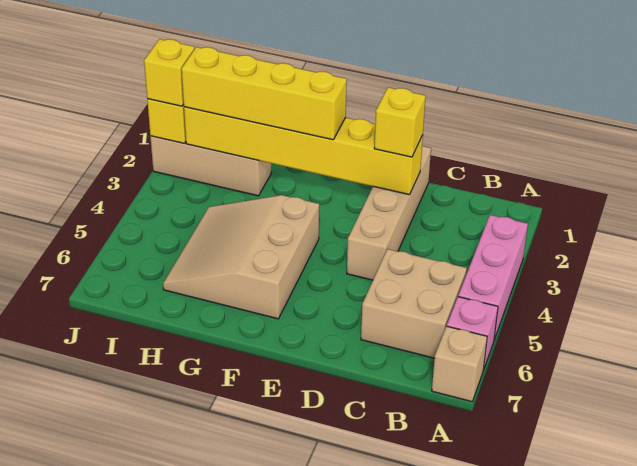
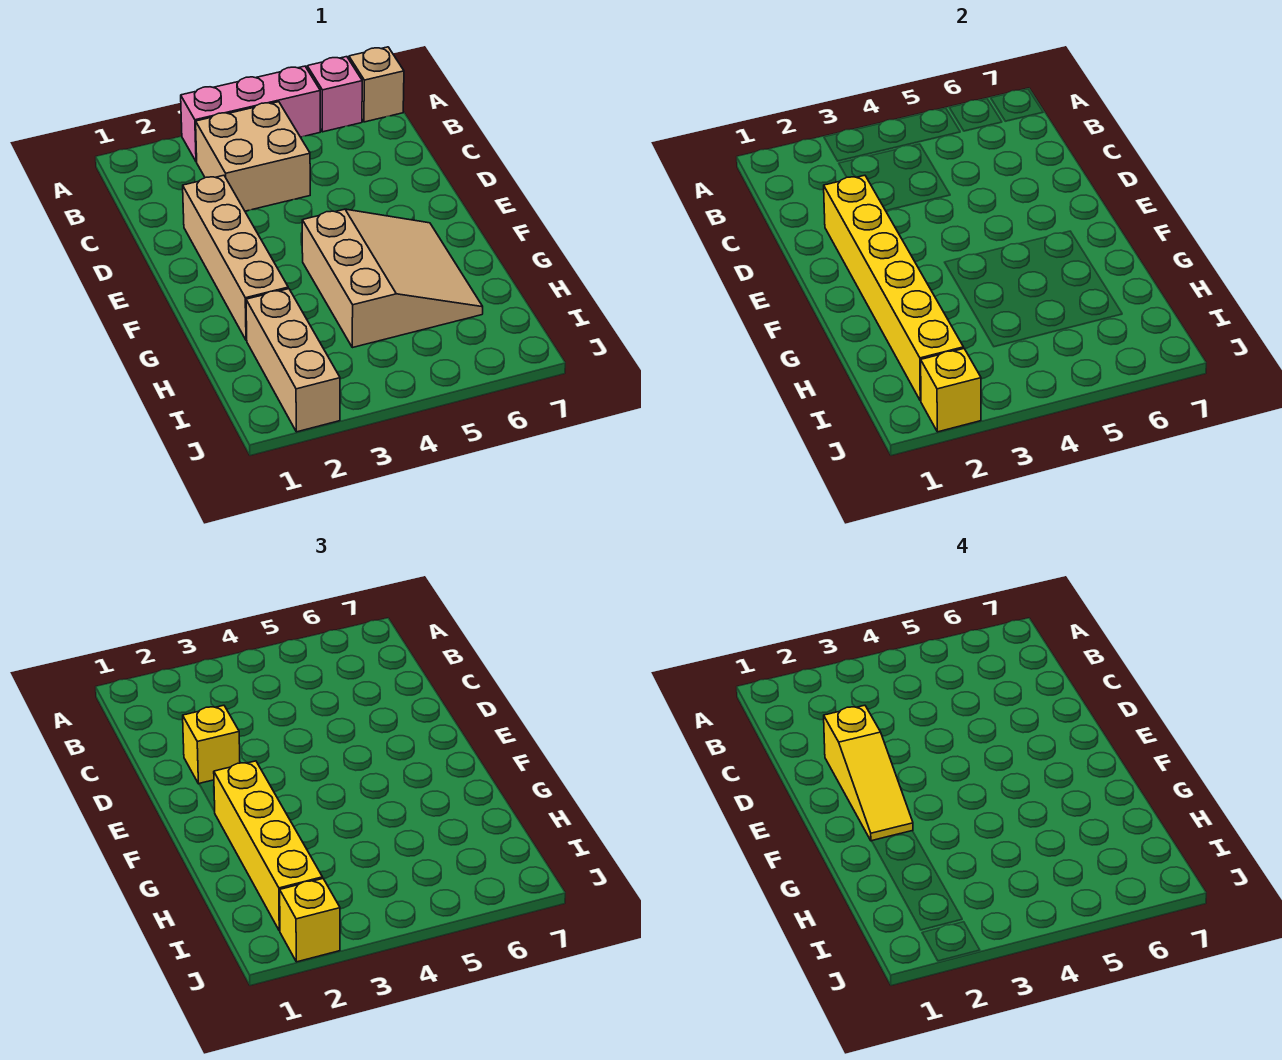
tan brick B5:C6 level 1 -> tan brick B3:C4 level 1
tan brick D1:D4 level 1 -> tan brick D2:G2 level 1
none -> yellow slope D2:F2 level 4 top D
tan slope F4:H6 level 1 top F -> tan slope F4:H6 level 1 top 4

